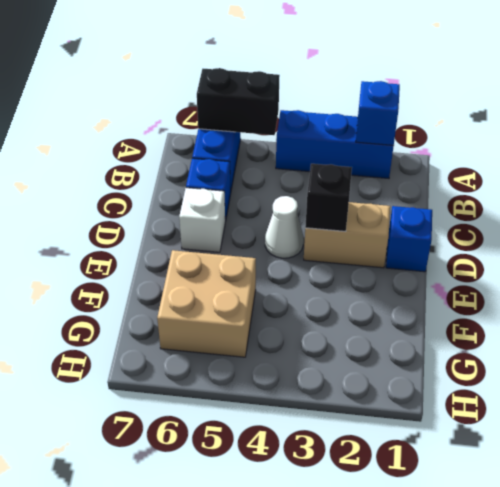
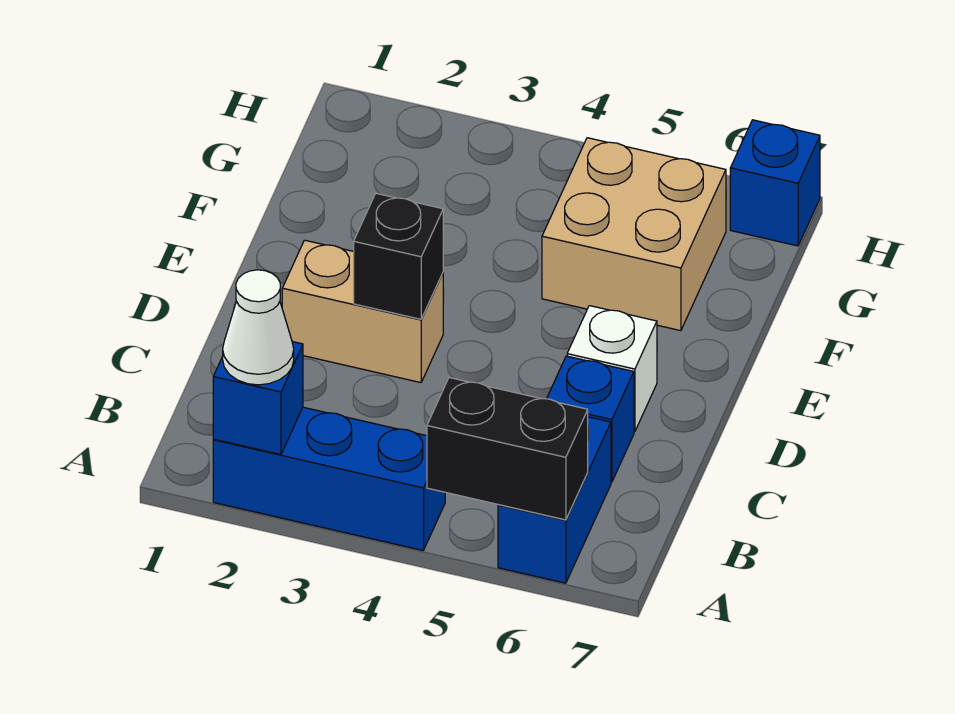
blue brick D1 level 1 -> blue brick H7 level 1
white cone D4 level 1 -> white cone A2 level 3

